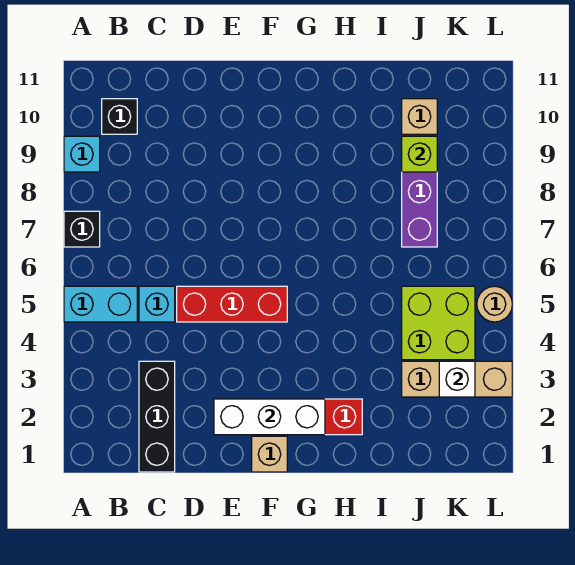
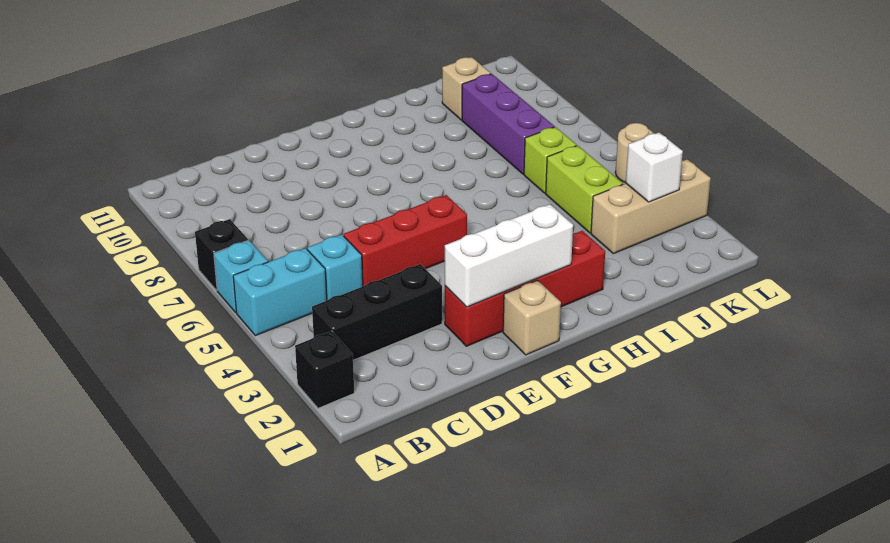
cyan brick A9 level 1 -> cyan brick A6 level 1
black brick B10 level 1 -> black brick A2 level 1
black brick C1:C3 level 1 -> black brick B3:D3 level 1
lime brick J4:K5 level 1 -> lime brick J4:J5 level 1
lime brick J9 level 2 -> lime brick J6 level 1

